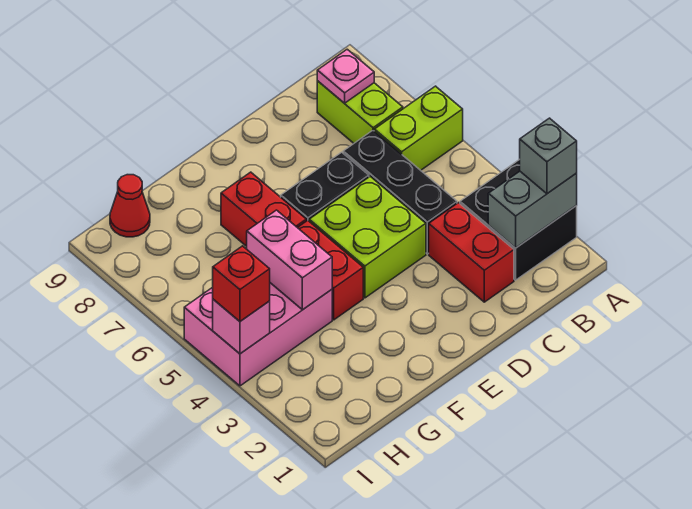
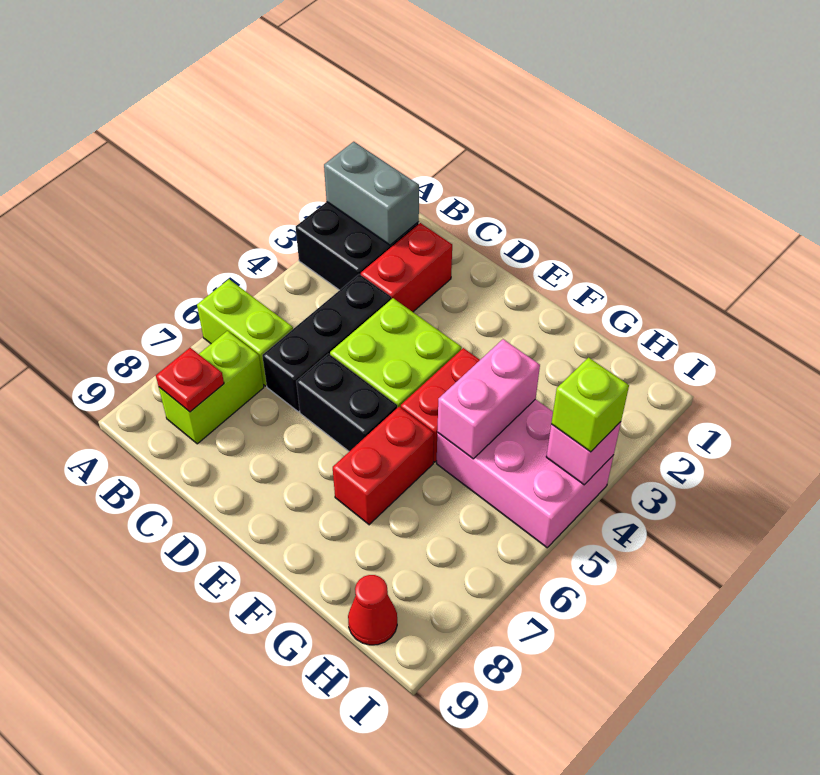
grey brick A2 level 3 -> none
pink plate B8 level 2 -> red plate B8 level 2
red brick I4 level 3 -> lime brick I4 level 3

